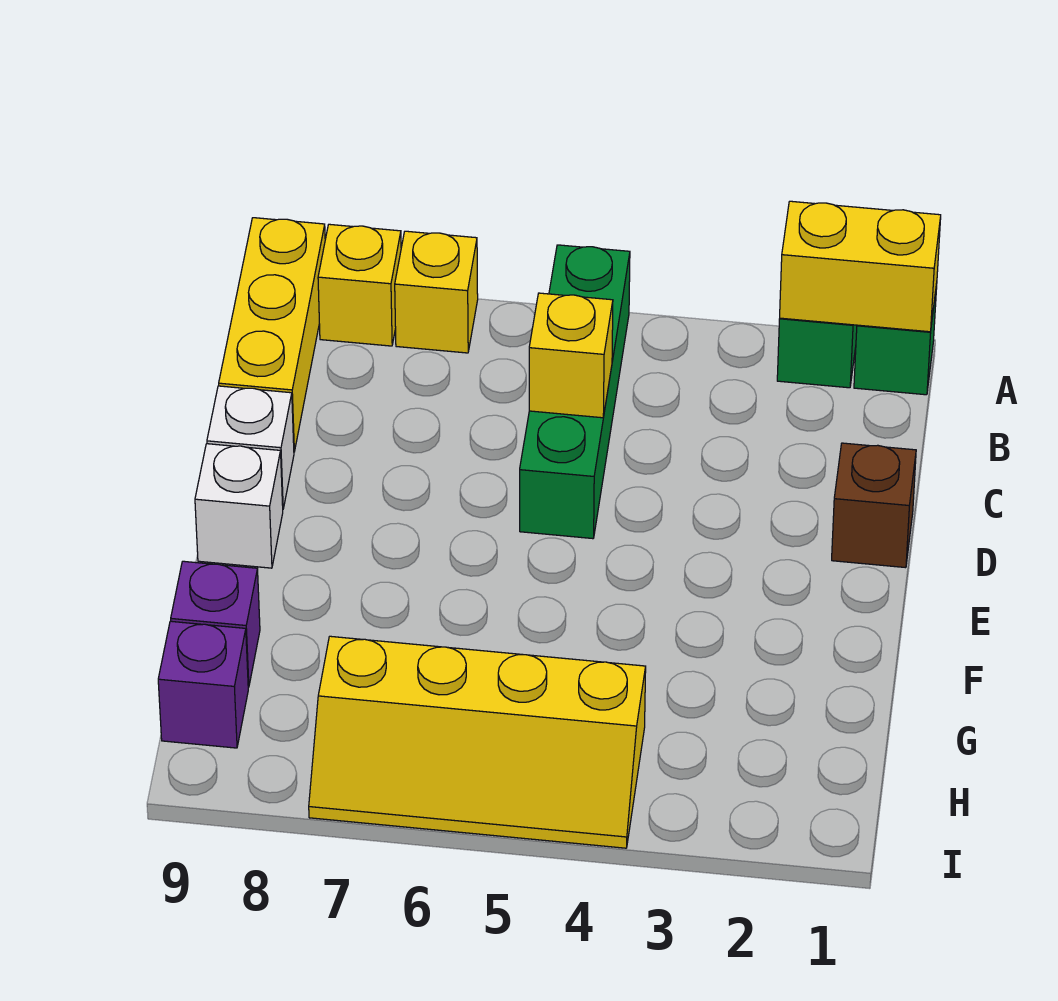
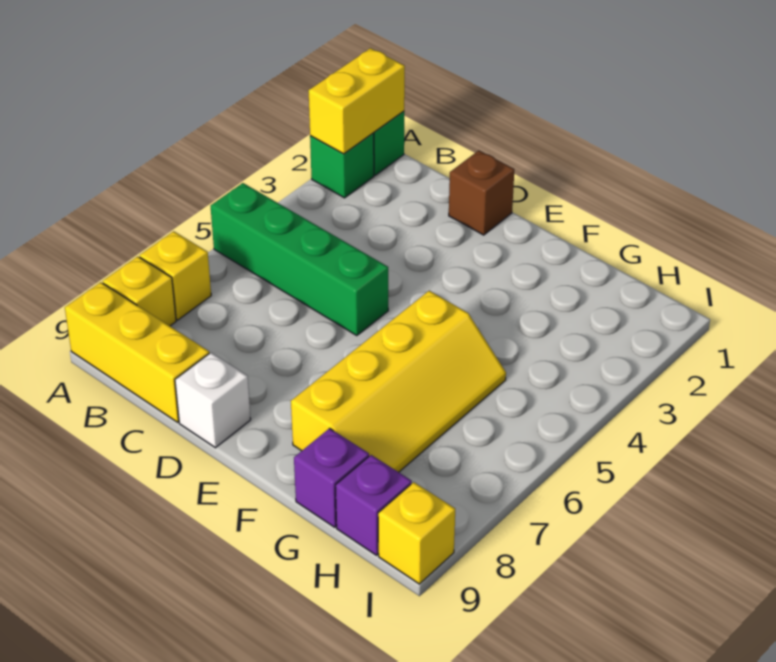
yellow brick C5 level 2 -> yellow brick I9 level 1
white brick E9 level 1 -> none
yellow slope H4:I7 level 1 top H -> yellow slope F5:G8 level 1 top F

